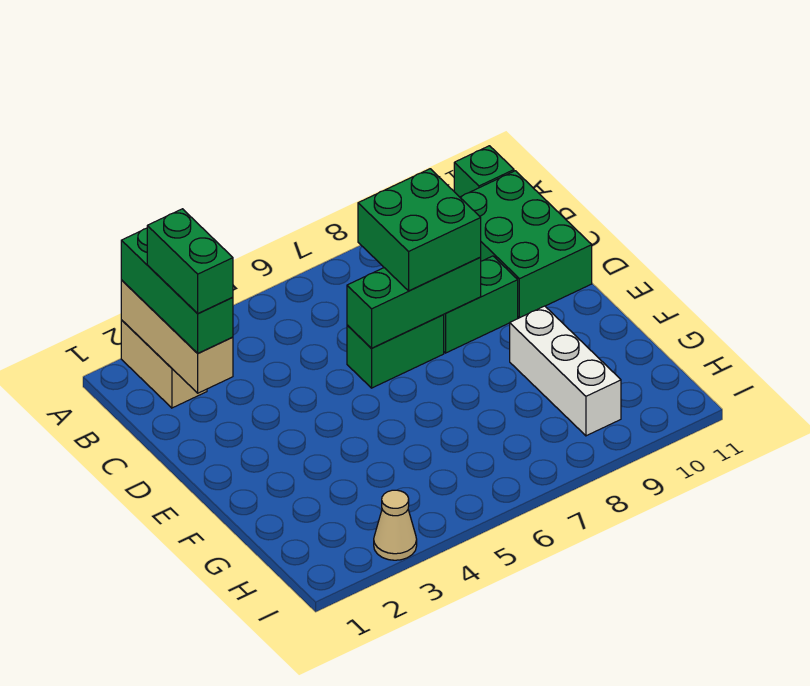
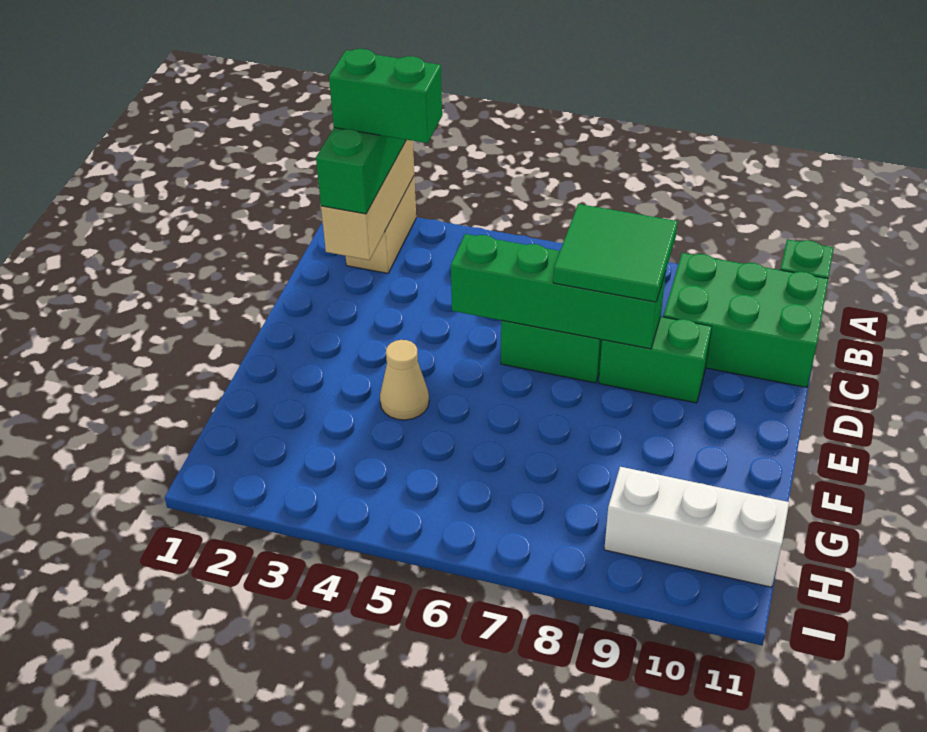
green brick B2:C2 level 4 -> green brick B2:B3 level 4
green brick B10:D11 level 1 -> green brick B9:C11 level 1
green brick C7:D8 level 3 -> green tile C7:D8 level 3
green brick D6:D8 level 2 -> green brick D5:D8 level 2
white brick F9:H9 level 1 -> white brick H9:H11 level 1
tan cone I3 level 1 -> tan cone F4 level 1

